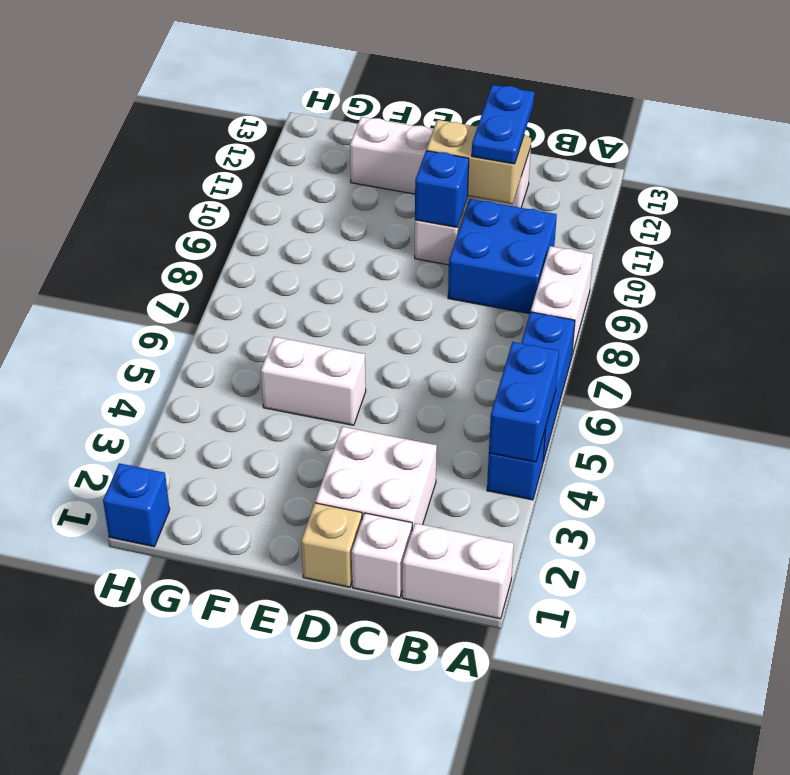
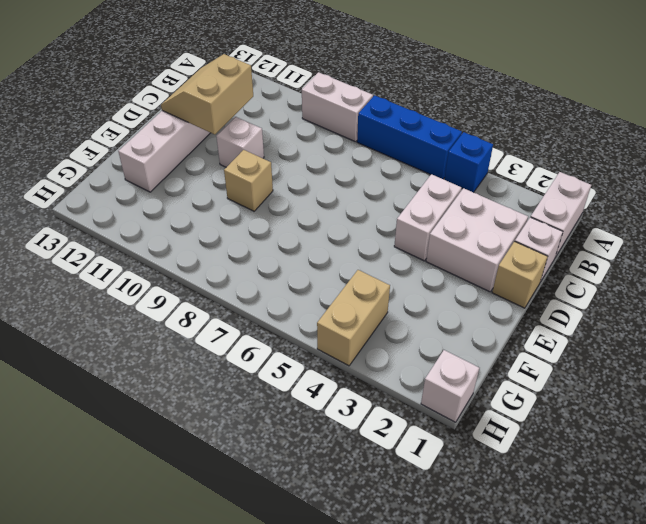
blue brick A4:A5 level 2 -> none
blue brick B9:C10 level 1 -> none
blue plate C11:C12 level 3 -> none
blue brick D10 level 2 -> none
white brick E5:F5 level 1 -> white brick C4:D4 level 1
none -> tan brick E9 level 1
none -> tan brick G4:H4 level 1
blue brick H1 level 1 -> white brick H1 level 1

